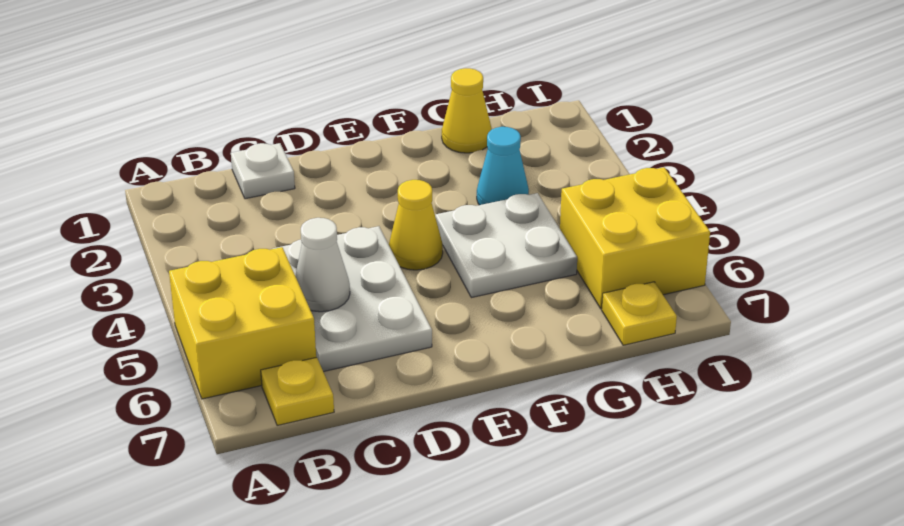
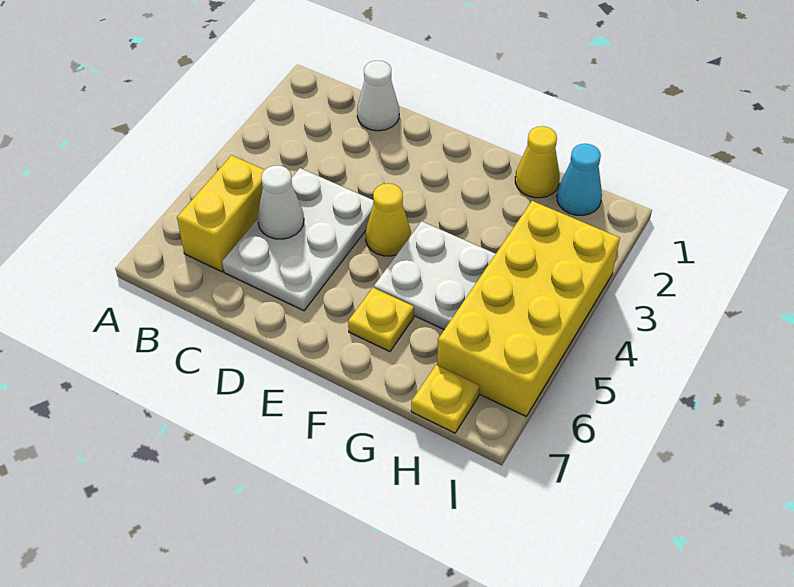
yellow brick A5:B6 level 1 -> yellow brick B5:B6 level 1
yellow plate B7 level 1 -> yellow plate F6 level 1
white plate C1 level 1 -> white cone C1 level 1
cyan cone G3 level 1 -> cyan cone H1 level 1
yellow brick H5:I6 level 1 -> yellow brick H3:I6 level 1

